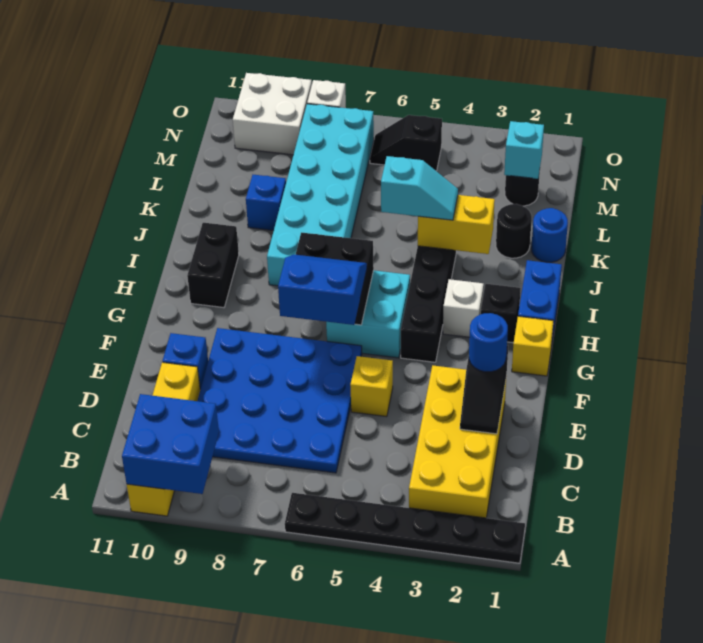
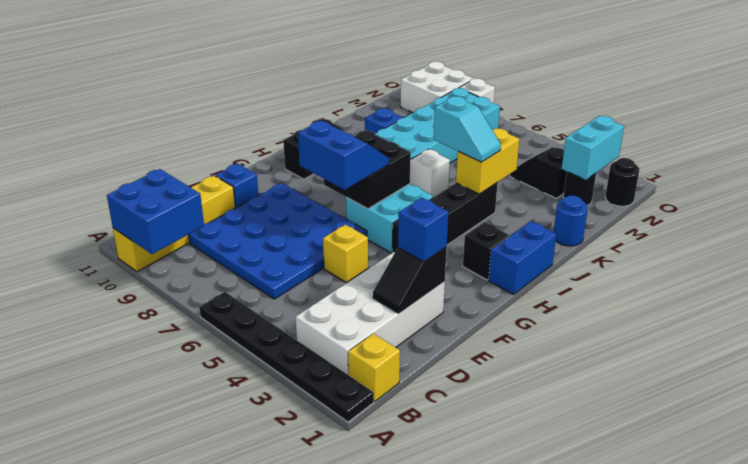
yellow brick B2:E3 level 1 -> white brick B2:E3 level 1
blue round brick E2 level 3 -> blue brick E2 level 3
yellow brick G1 level 1 -> yellow brick B1 level 1
white brick H3 level 1 -> white brick J6 level 1
yellow brick J3:J4 level 2 -> yellow brick J4:K4 level 2
black round brick K2 level 1 -> black round brick N1 level 1
cyan brick M2 level 2 -> cyan brick M2:N2 level 2
black slope N5:N6 level 1 top 5 -> black slope M3:M4 level 1 top 3

